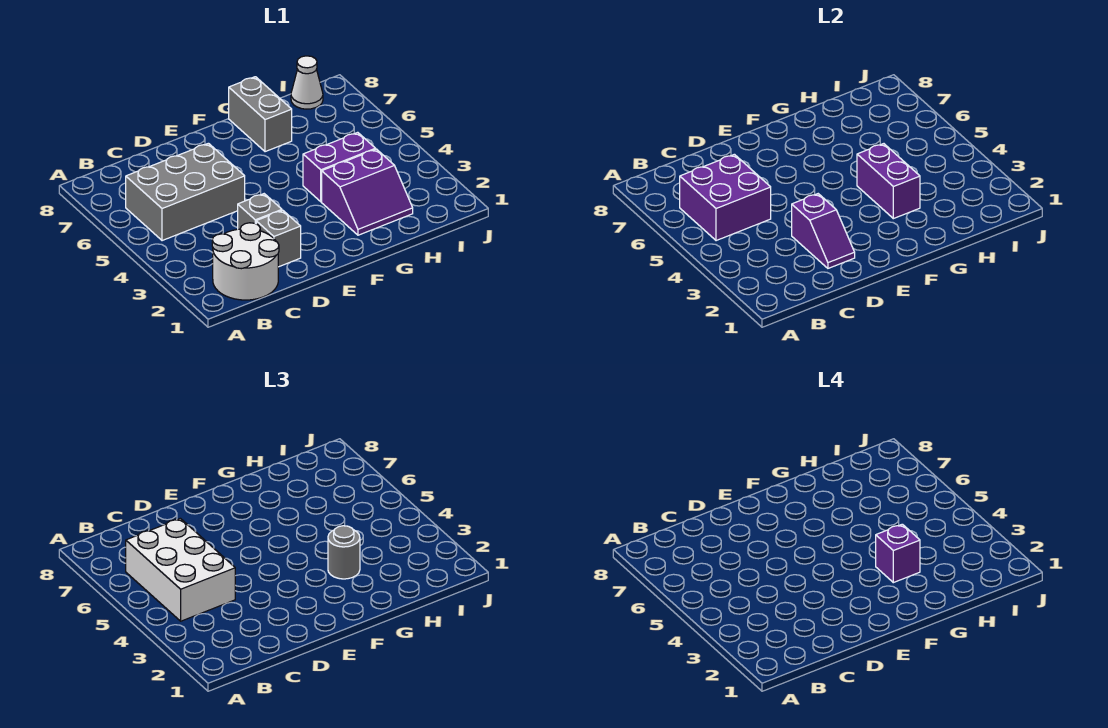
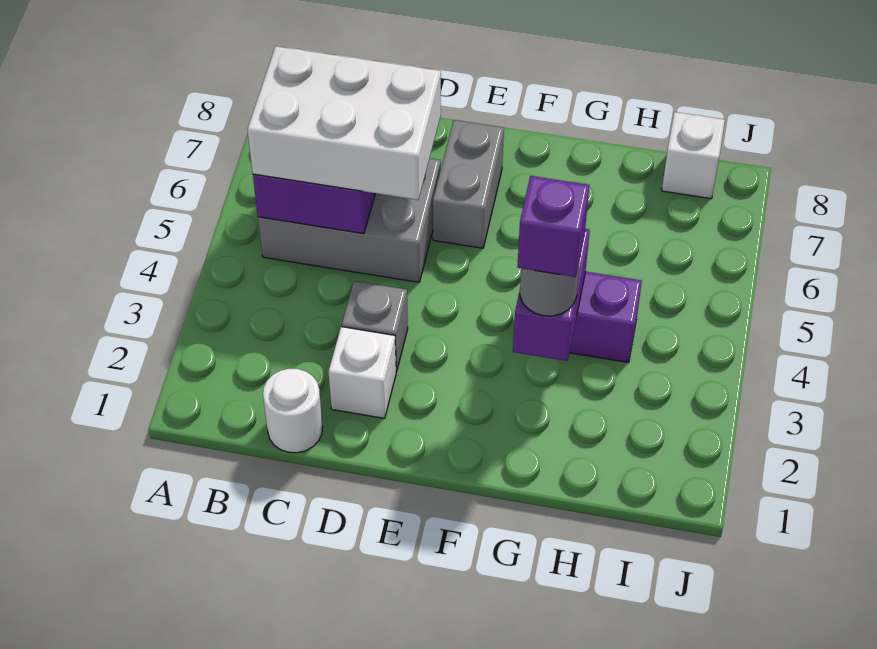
white round brick B1:C2 level 1 -> white round brick C1 level 1
white brick B4:C6 level 3 -> white brick B5:D6 level 3
grey brick D2 level 1 -> white brick D2 level 1
purple slope D2:D3 level 2 top 3 -> none
purple slope G2:H3 level 1 top 3 -> none
grey brick G7:G8 level 1 -> grey brick E6:E7 level 1
white cone I8 level 1 -> white brick I8 level 1

